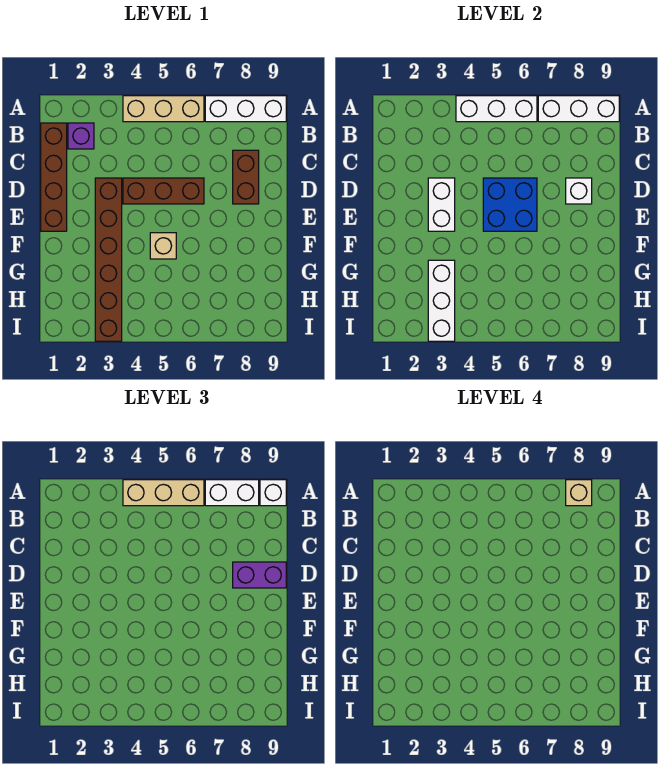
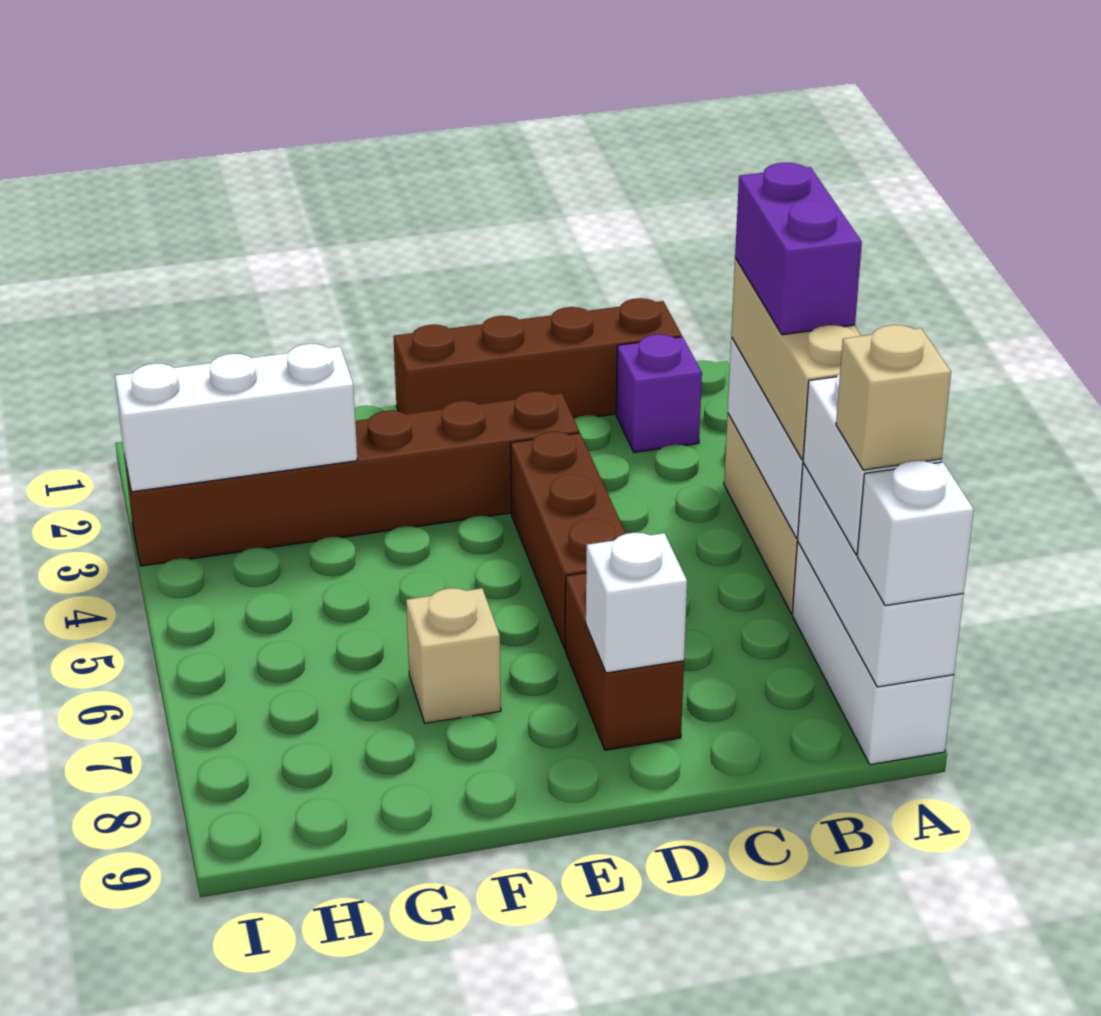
brown brick C8:D8 level 1 -> brown brick D7:D8 level 1
white brick D3:E3 level 2 -> none
blue brick D5:E6 level 2 -> none
purple brick D8:D9 level 3 -> purple brick A4:A5 level 4
tan brick F5 level 1 -> tan brick F7 level 1

